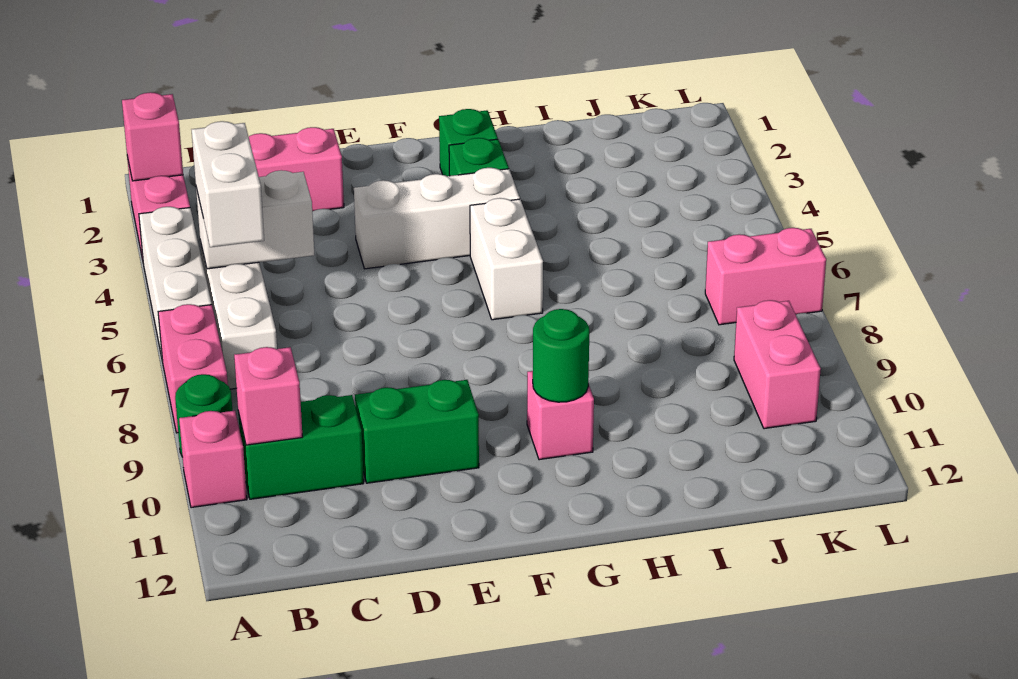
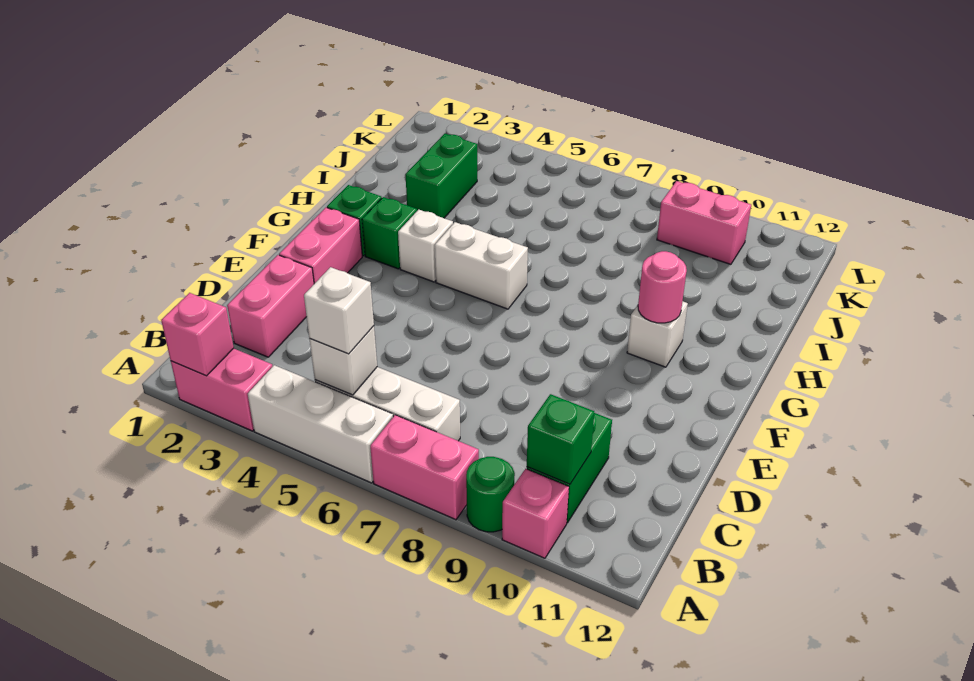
white brick B5:C5 level 2 -> white brick B5 level 2
white brick B5:B6 level 3 -> white brick B5 level 3
pink brick B10 level 2 -> green brick B10 level 2
green brick D10:E10 level 1 -> green brick I3:J3 level 1
white brick E4:G4 level 1 -> white brick G4 level 1
pink brick G10 level 1 -> white brick G10 level 1
green round brick G10 level 2 -> pink round brick G10 level 2
pink brick K7:L7 level 1 -> pink brick E2:F2 level 1

